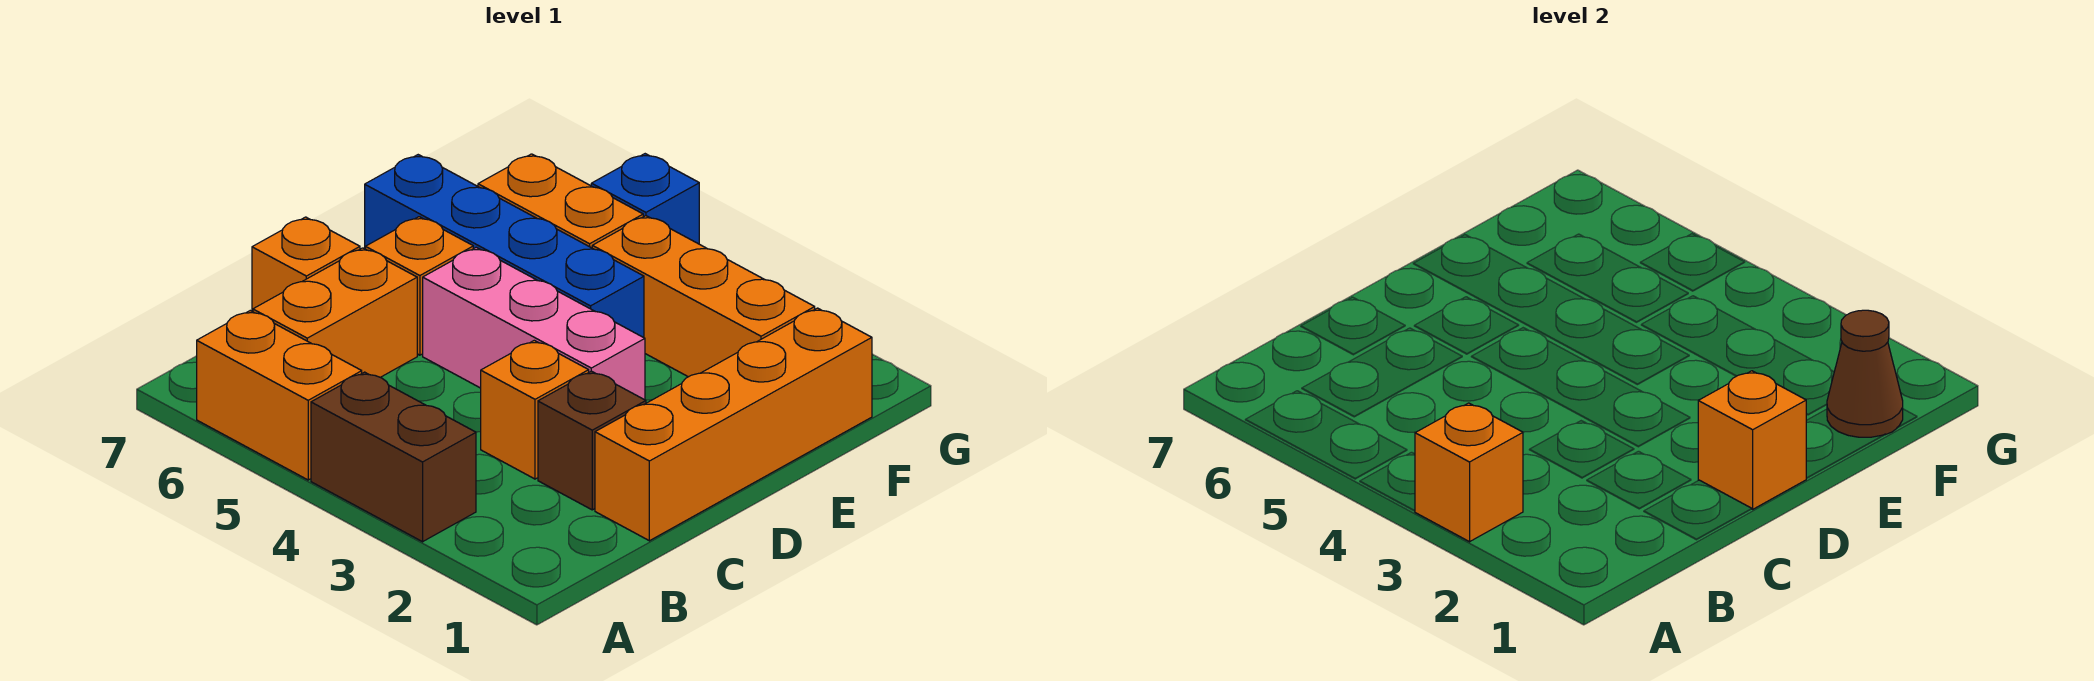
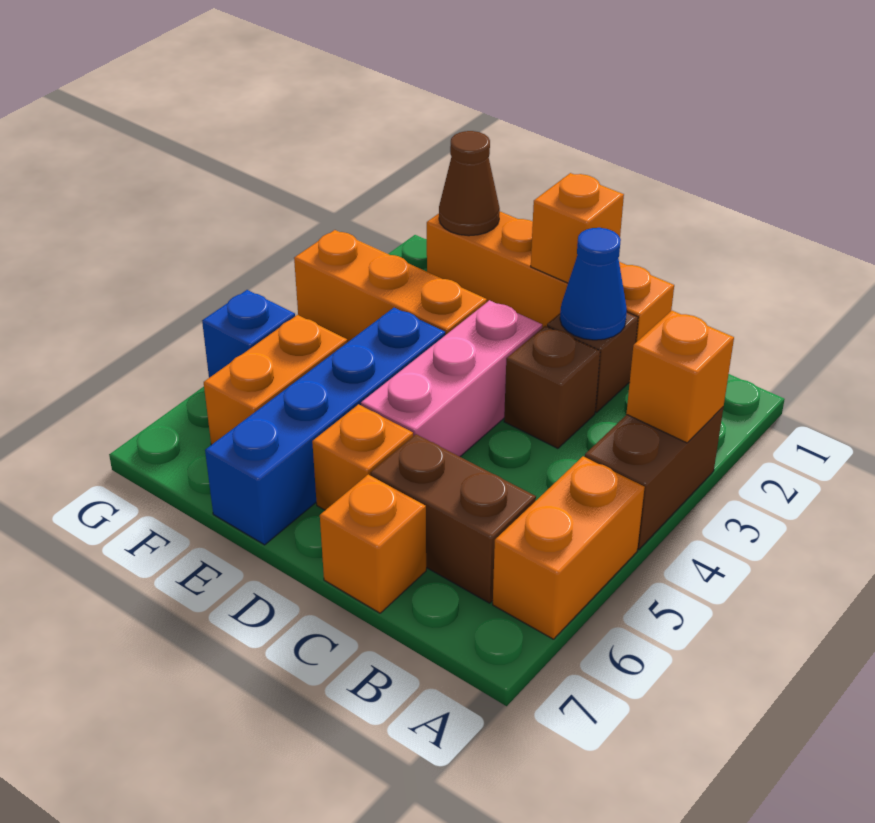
orange brick B6:C6 level 1 -> brown brick B6:C6 level 1
none -> blue cone C2 level 2
orange brick C3 level 1 -> brown brick C3 level 1
orange brick F2:F4 level 1 -> orange brick E3:G3 level 1

